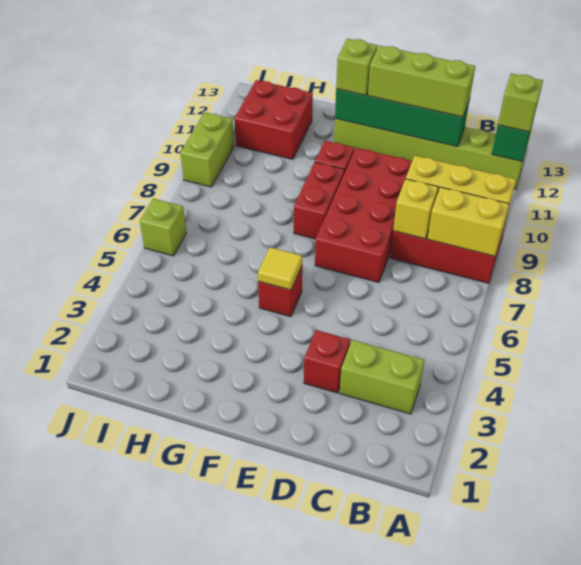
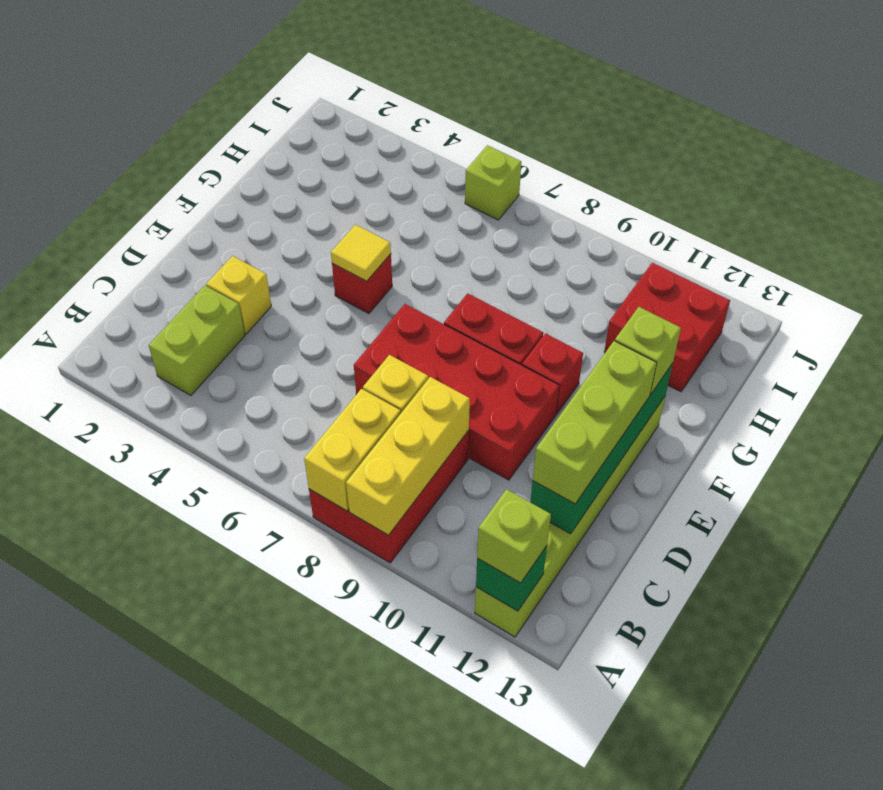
red brick D3 level 1 -> yellow brick D3 level 1
lime brick J9:J10 level 1 -> none

